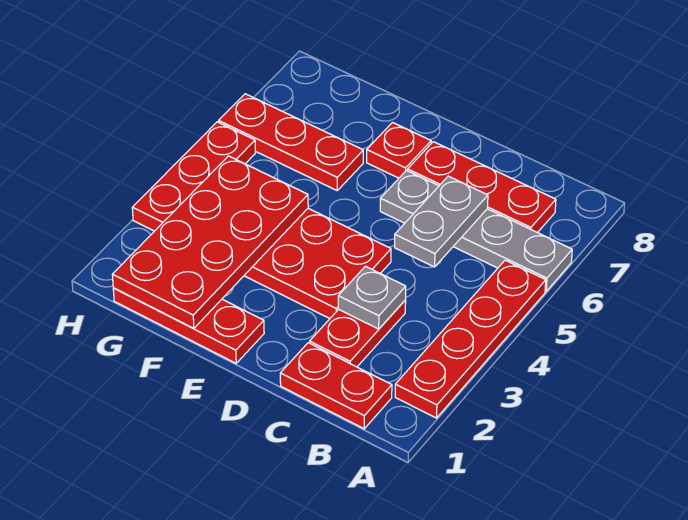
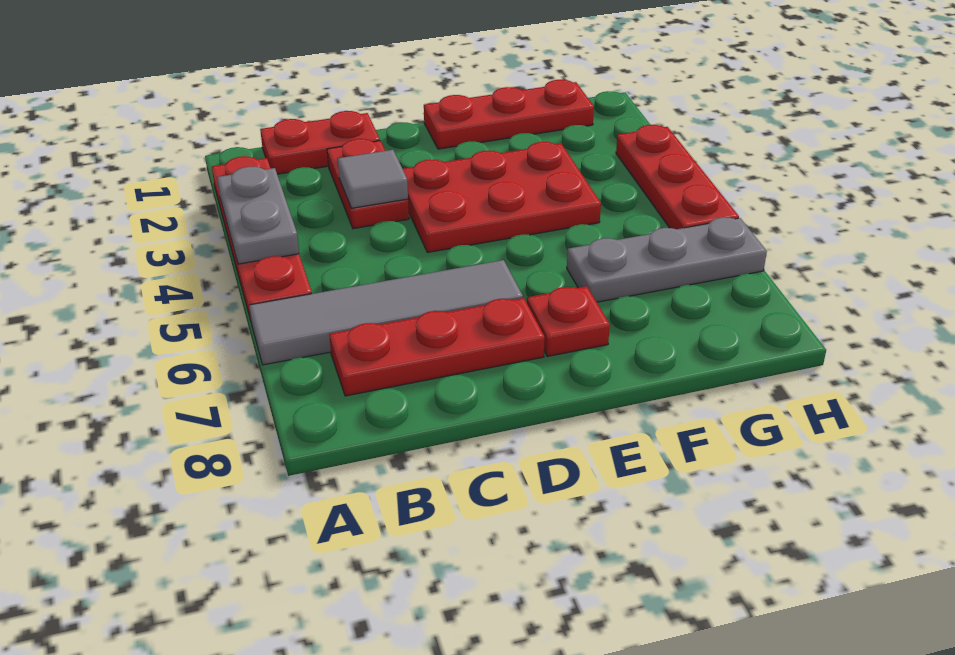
grey plate A6:D6 level 1 -> grey tile A6:D6 level 1
grey plate C3 level 2 -> grey tile C3 level 2
grey plate C5:C6 level 2 -> grey plate A3:A4 level 2
red plate F1:G4 level 2 -> none
red plate F6:H6 level 1 -> grey plate F6:H6 level 1

